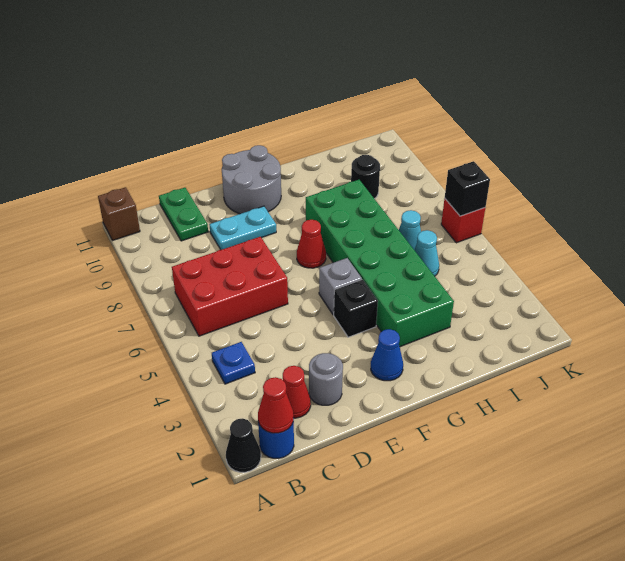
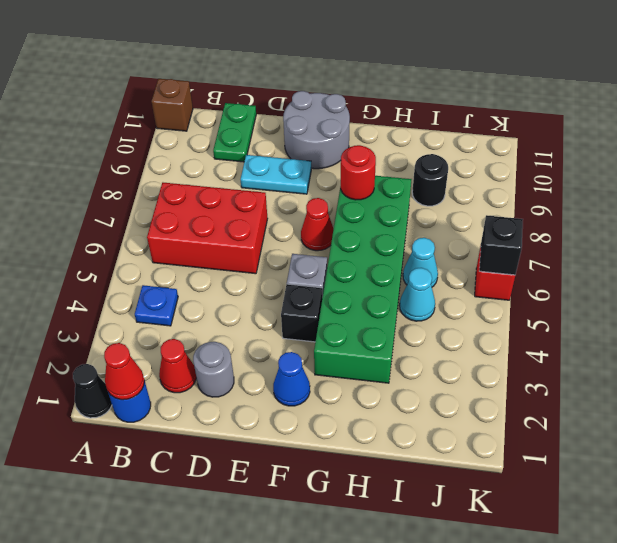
none -> red round brick G8 level 2

